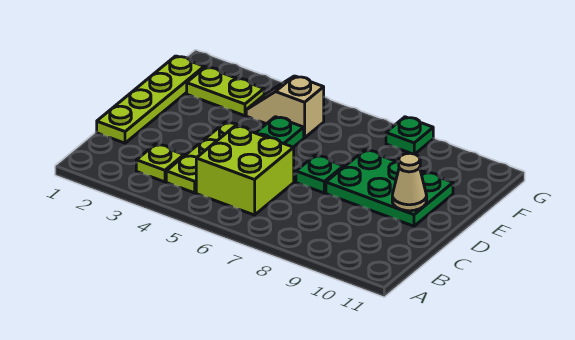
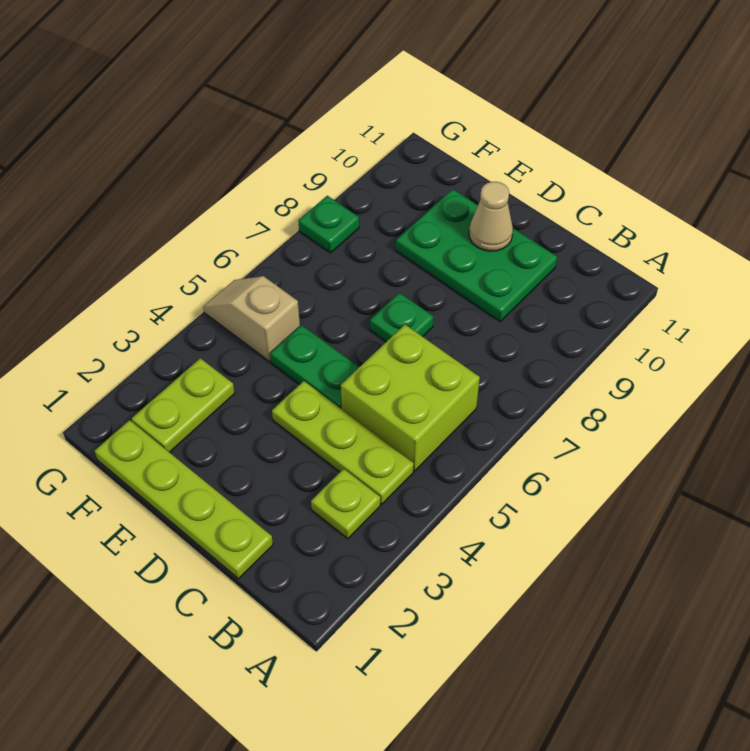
green plate D8:E10 level 1 -> green plate C9:E10 level 1
tan slope F4:F5 level 1 top 5 -> tan slope F5:G5 level 1 top F

